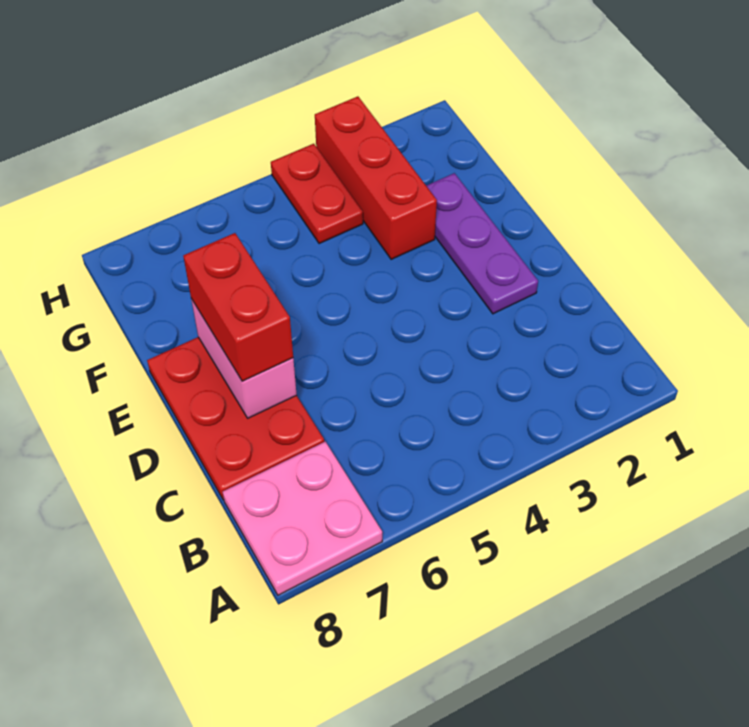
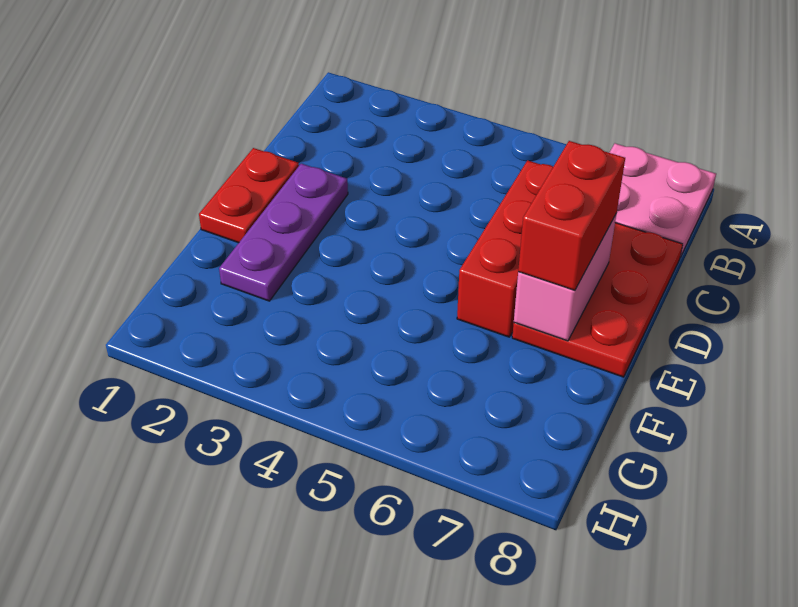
red brick F3:H3 level 1 -> red brick C6:E6 level 1
red plate G4:H4 level 1 -> red plate D1:E1 level 1

